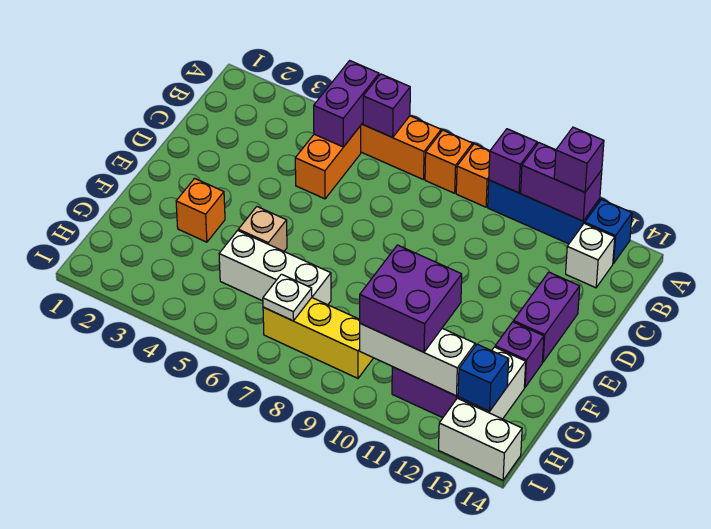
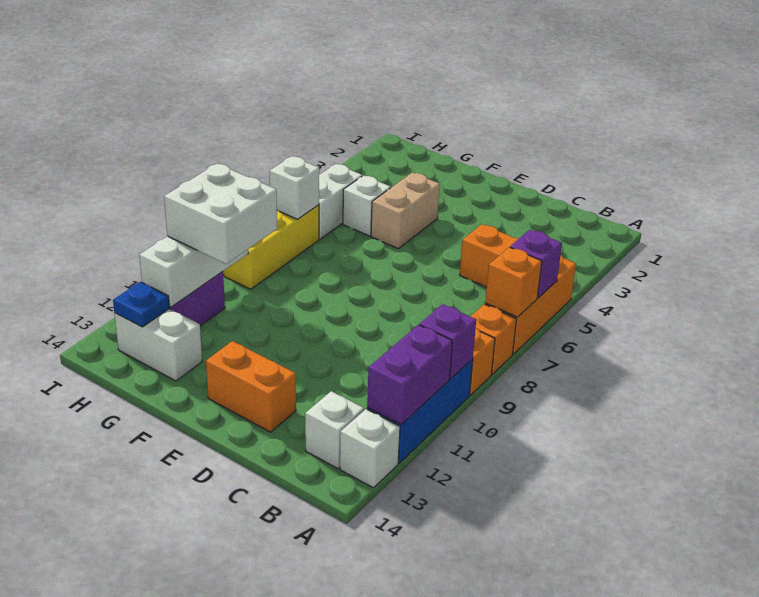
purple brick A5:B5 level 2 -> none
purple brick A12 level 3 -> none
blue brick A13 level 1 -> white brick A13 level 1
purple brick D13:E13 level 1 -> orange brick D13:E13 level 1
orange brick F3 level 1 -> orange brick A7 level 2
tan brick F5 level 1 -> tan brick F4:F5 level 1
purple brick F13 level 1 -> none
white brick G5:G7 level 1 -> white brick G5 level 1
purple brick G10:H11 level 3 -> white brick G10:H11 level 3
white plate H7 level 2 -> white brick H7 level 2
blue brick H13 level 2 -> blue plate H13 level 2
white brick I13:I14 level 1 -> white brick H5:H6 level 1

